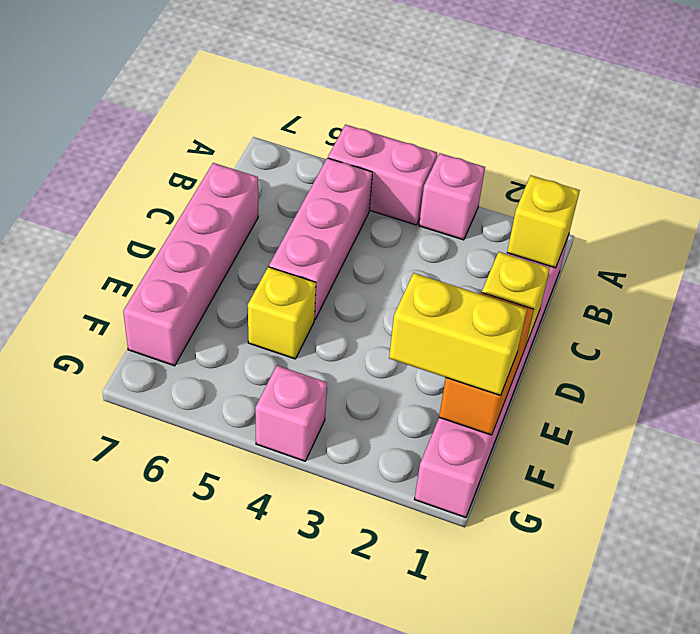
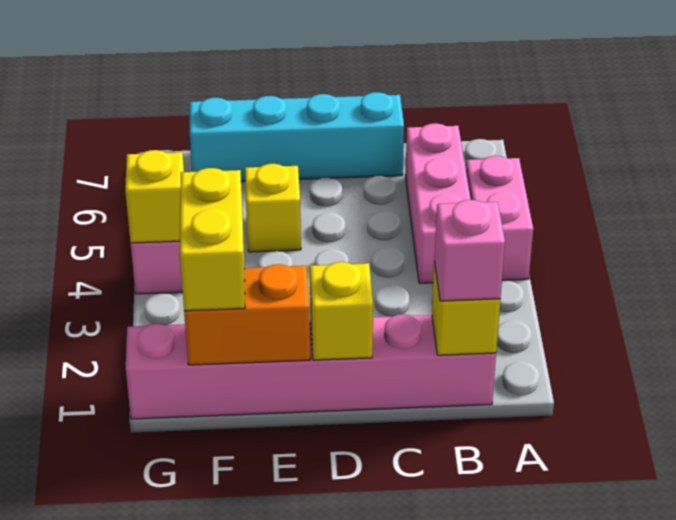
pink brick A3 level 1 -> pink brick B1 level 3
pink brick B5:D5 level 1 -> pink brick B4:B6 level 1
pink brick C7:F7 level 1 -> cyan brick C7:F7 level 1
none -> yellow brick G4 level 2

